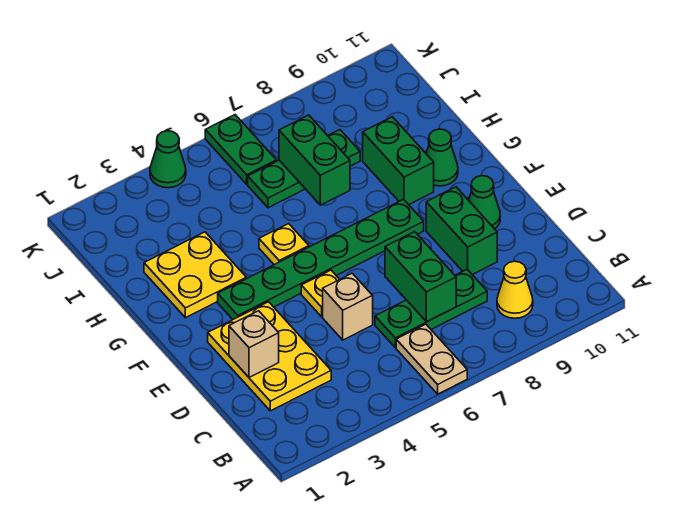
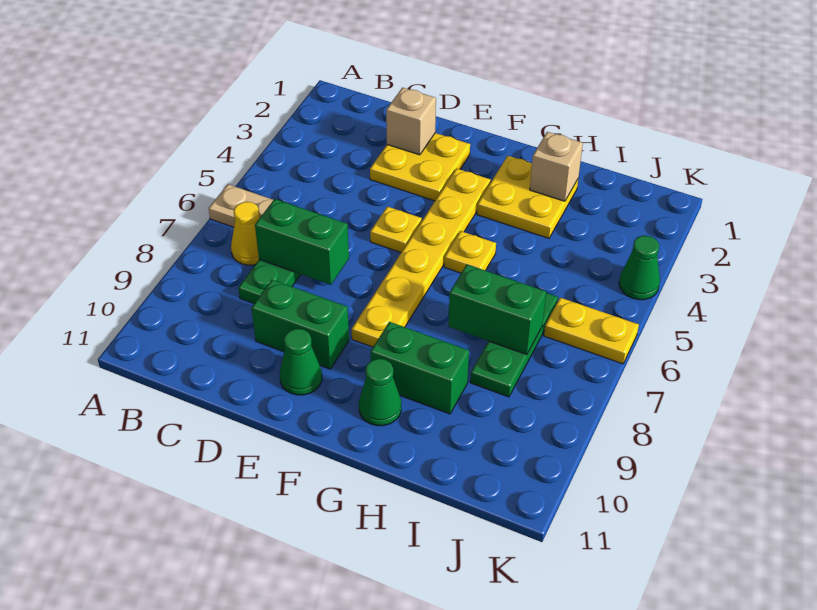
yellow cone B9 level 1 -> yellow cone B7 level 1
yellow plate C2:E3 level 1 -> yellow plate D2:E3 level 1
tan brick D5 level 1 -> tan brick H2 level 2
green plate F3:F8 level 1 -> yellow plate F3:F8 level 1
green plate J6:K6 level 1 -> yellow plate J6:K6 level 1

